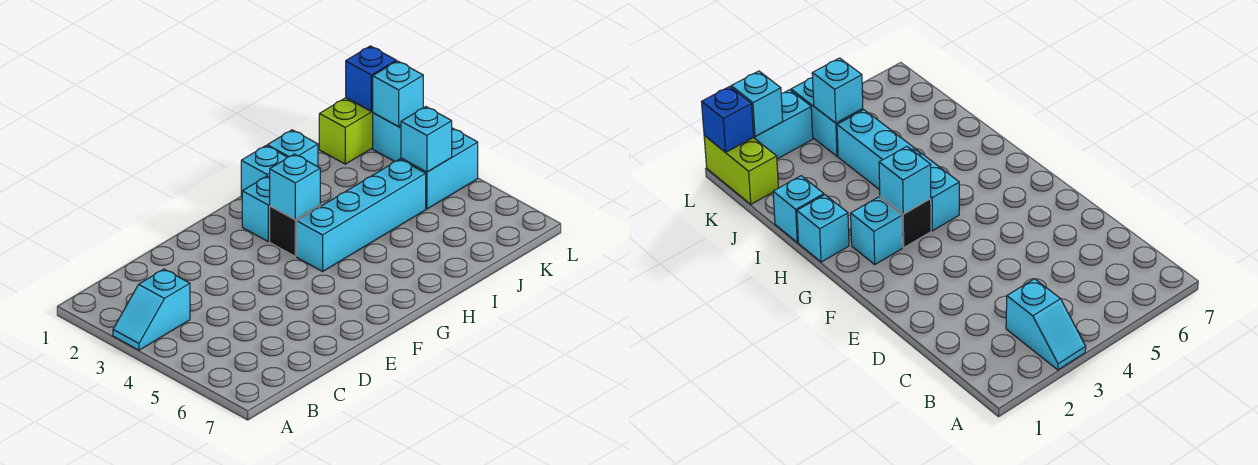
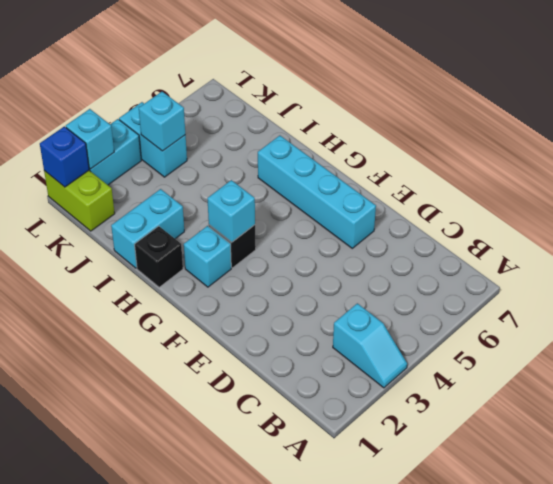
cyan brick G4:J4 level 1 -> cyan brick E6:H6 level 1
cyan brick H1 level 1 -> black brick H1 level 1
cyan brick I1 level 1 -> cyan brick I1:I2 level 1

